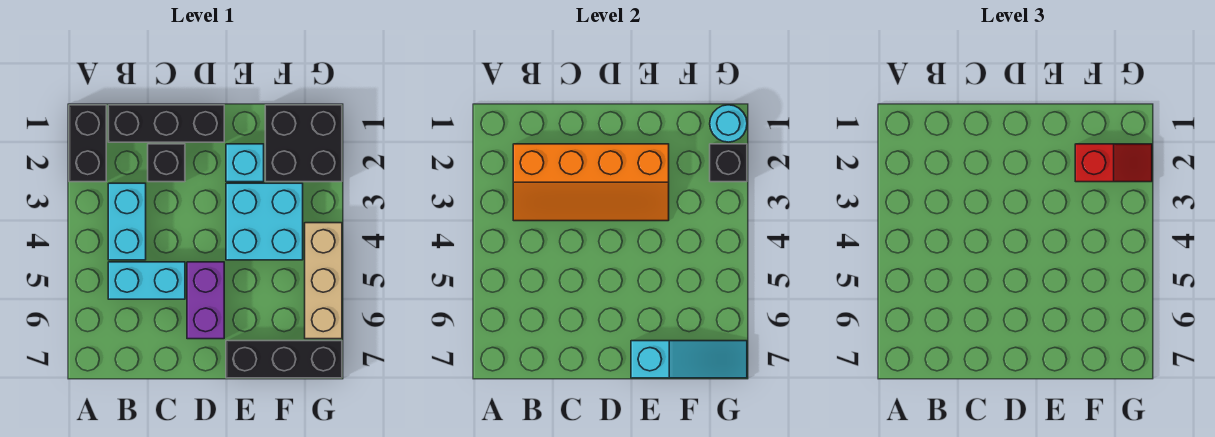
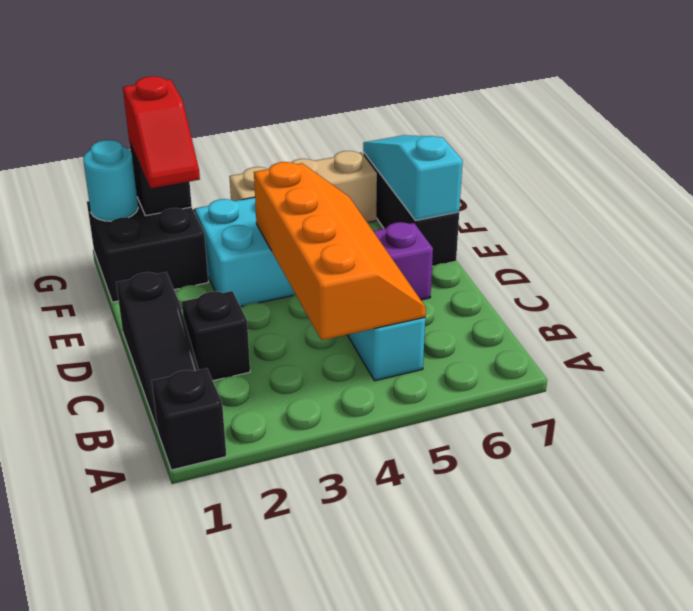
black brick A1:A2 level 1 -> black brick A1 level 1
black brick B1:D1 level 1 -> black slope B1:D1 level 1 top D
orange slope B2:E3 level 2 top 2 -> orange slope B4:E5 level 2 top 4
cyan brick B3:B4 level 1 -> none
cyan brick E2 level 1 -> none
red slope F2:G2 level 3 top F -> red slope F2:G2 level 3 top G

